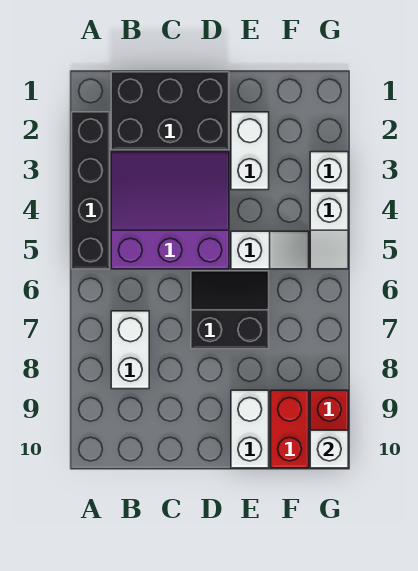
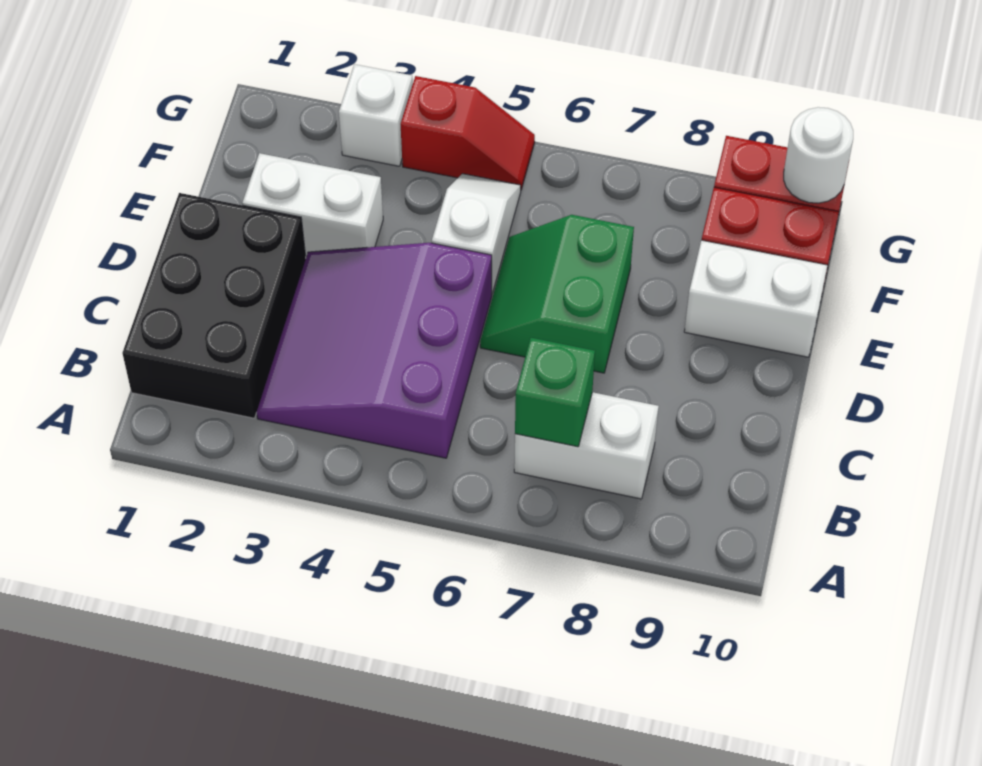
black brick A2:A5 level 1 -> none
none -> green brick B7 level 2
black slope D6:E7 level 1 top 7 -> green slope D6:E7 level 1 top 7
white slope G4:G5 level 1 top 4 -> red slope G4:G5 level 1 top 4
white brick G10 level 2 -> white round brick G10 level 2

